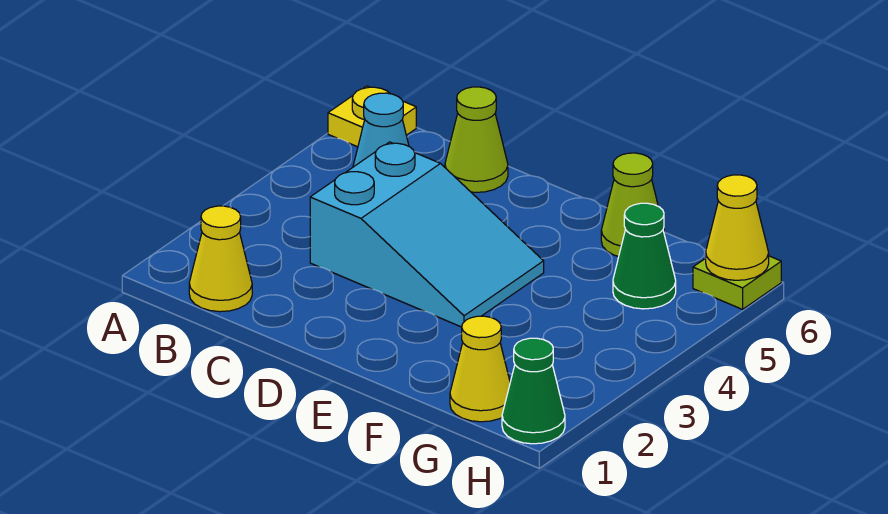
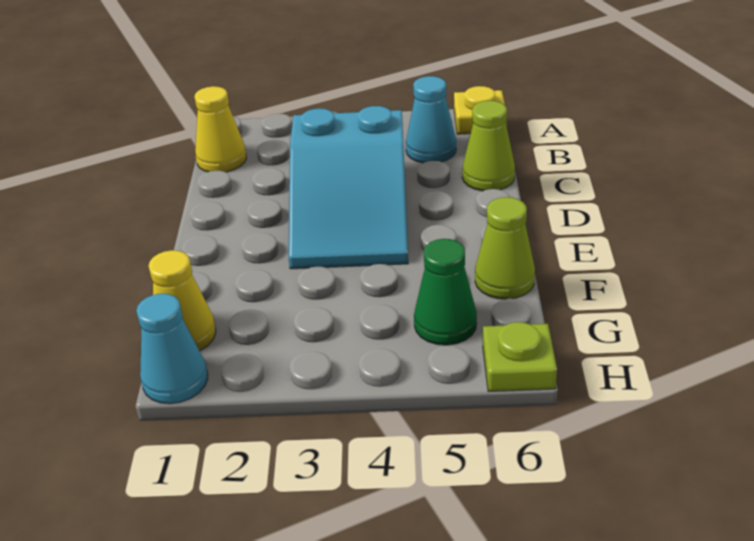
green cone H1 level 1 -> cyan cone H1 level 1
yellow cone H6 level 2 -> none

